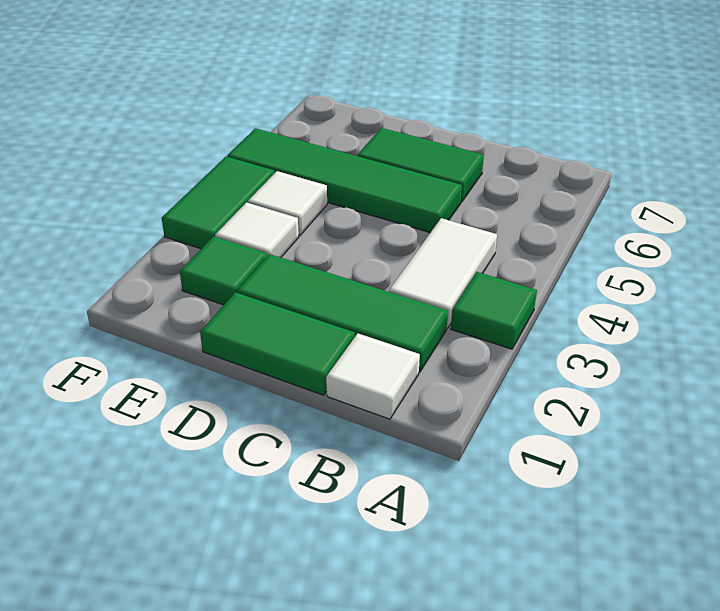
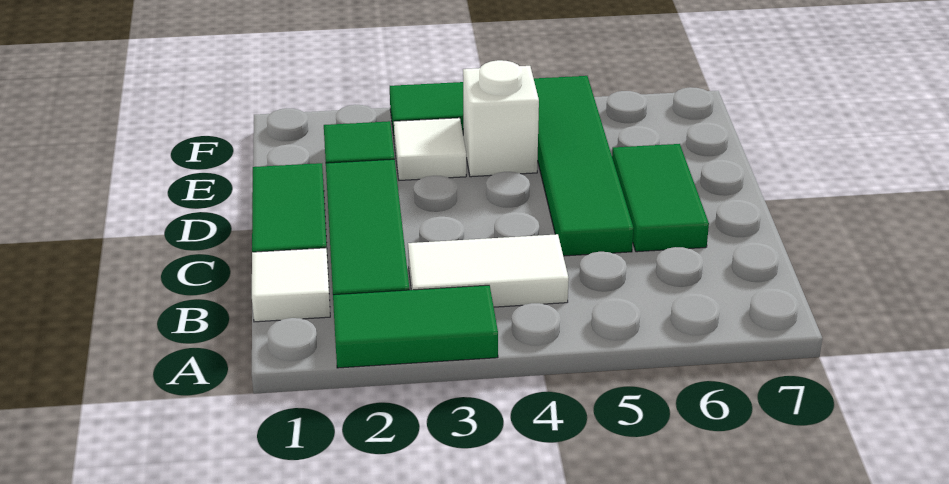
green tile A3 level 1 -> green tile A2:A3 level 1
white tile E4 level 1 -> white brick E4 level 1

